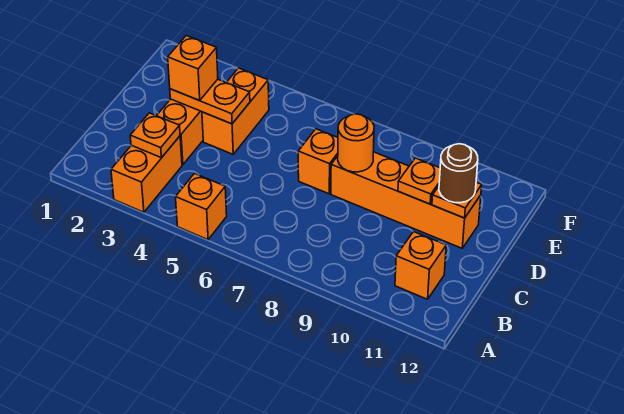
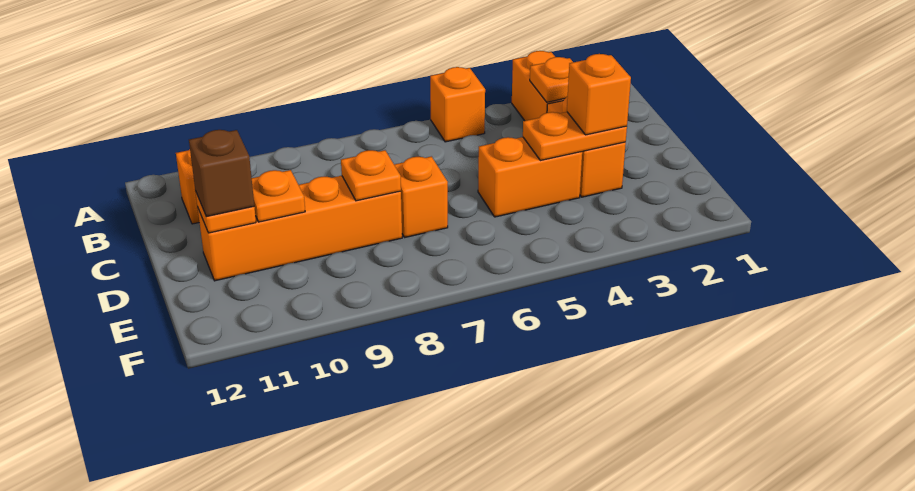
orange brick D4:E4 level 1 -> orange brick D4:D5 level 1
orange round brick D8 level 2 -> orange plate D8 level 2
brown round brick D11 level 3 -> brown brick D11 level 3

